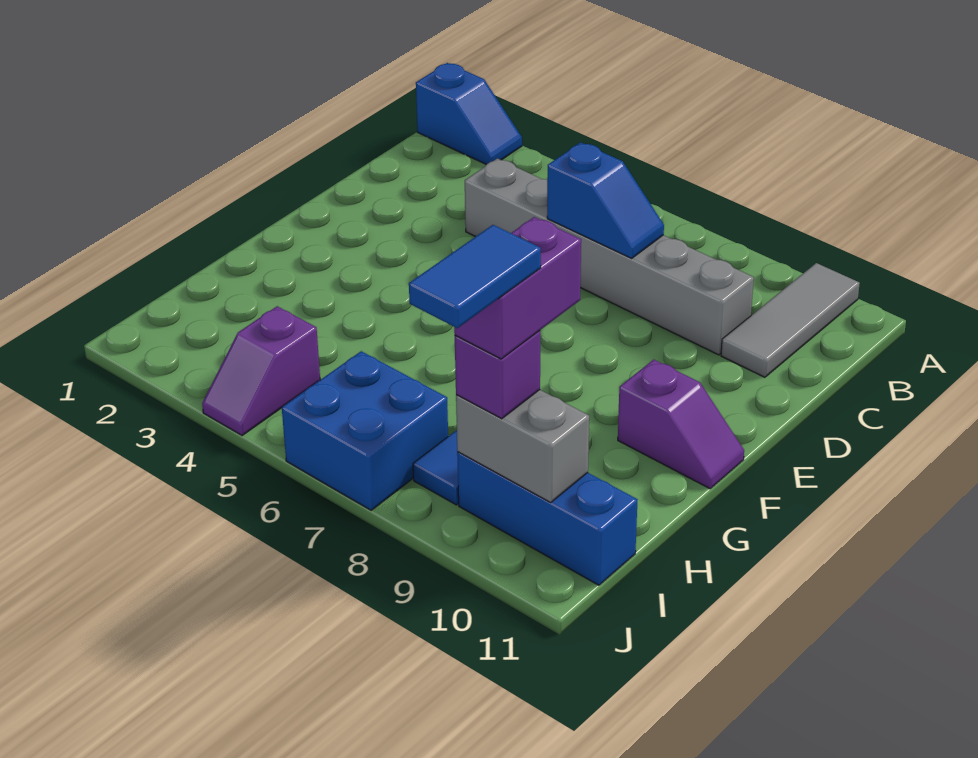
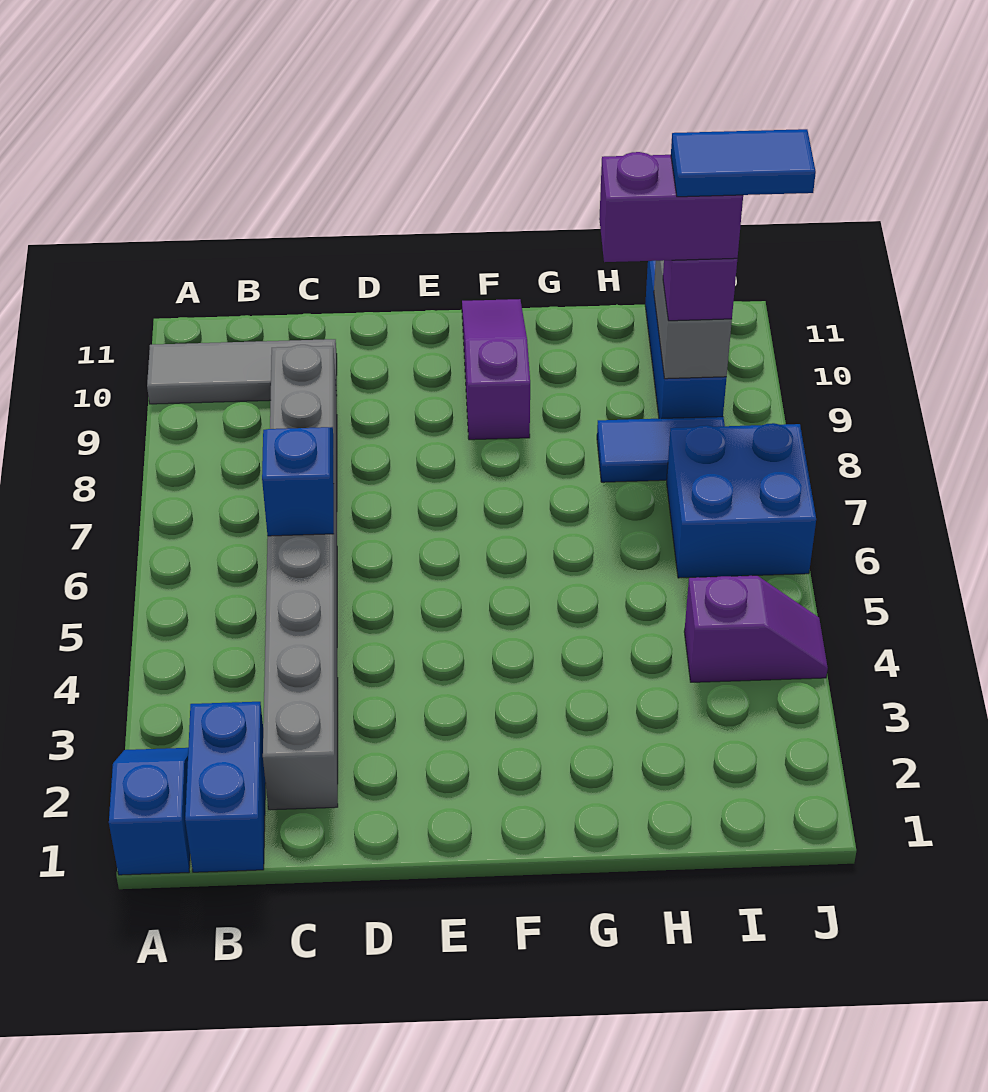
none -> blue brick B1:B2 level 1
grey brick C4:C9 level 1 -> grey brick C2:C9 level 1
purple slope F10:F11 level 1 top 10 -> purple slope F9:F11 level 1 top 9

